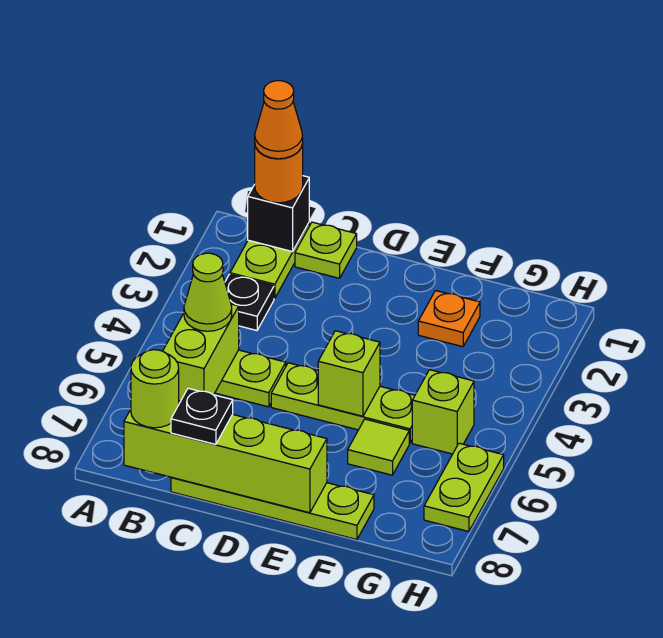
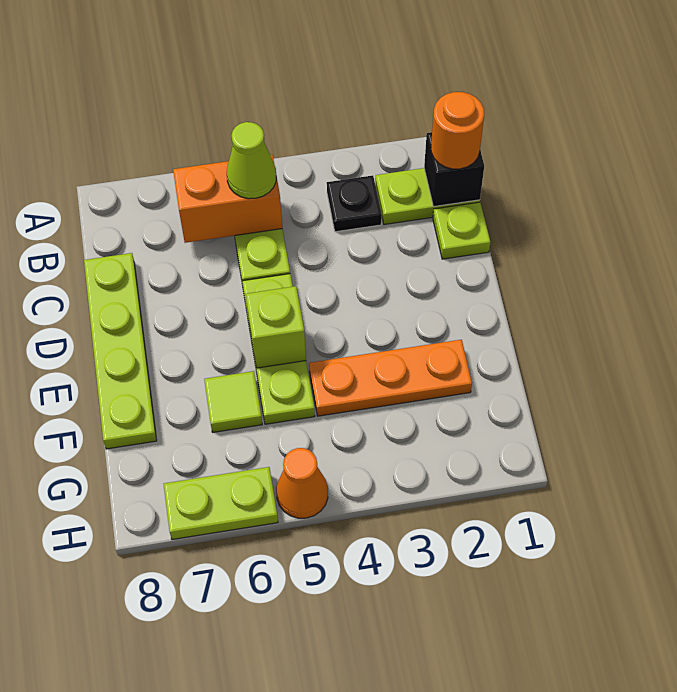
orange cone B1 level 4 -> orange cone H5 level 1
lime brick B5:B6 level 2 -> orange brick B5:B6 level 2
lime brick B8:E8 level 2 -> none
lime round brick B8 level 3 -> none
black plate C8 level 3 -> none
orange plate F2 level 1 -> orange plate F2:F4 level 1
lime brick G5 level 1 -> none

